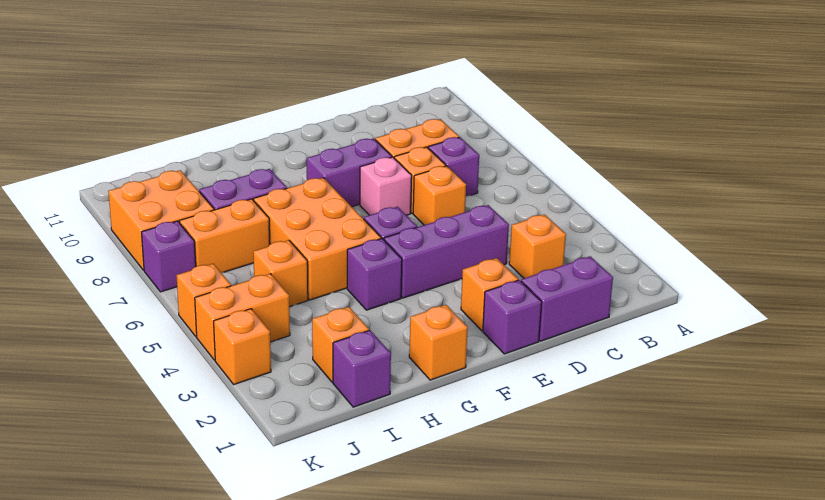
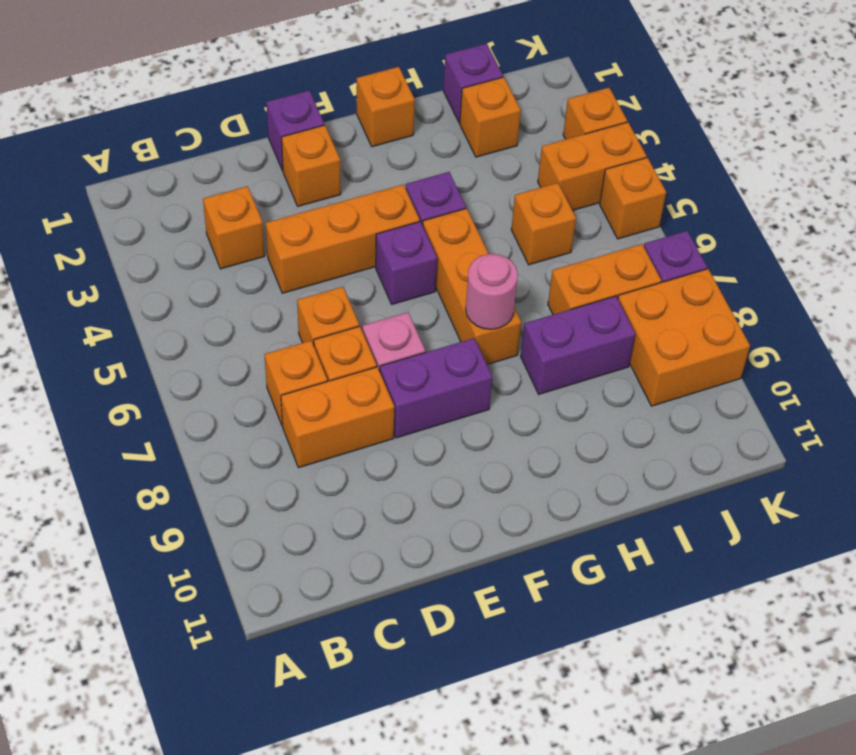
purple brick C1:D1 level 1 -> none
purple brick C7 level 1 -> orange brick C7 level 1
purple brick D4:F4 level 1 -> orange brick D4:F4 level 1
orange brick G5:H7 level 1 -> orange brick G5:G7 level 1
none -> pink round brick G7 level 2

